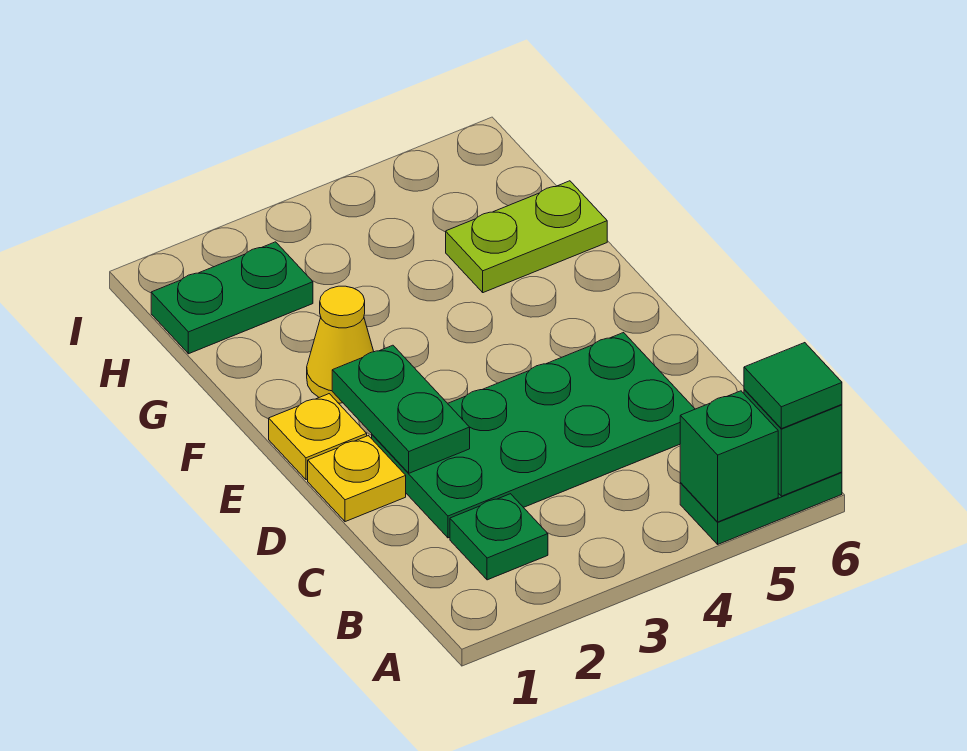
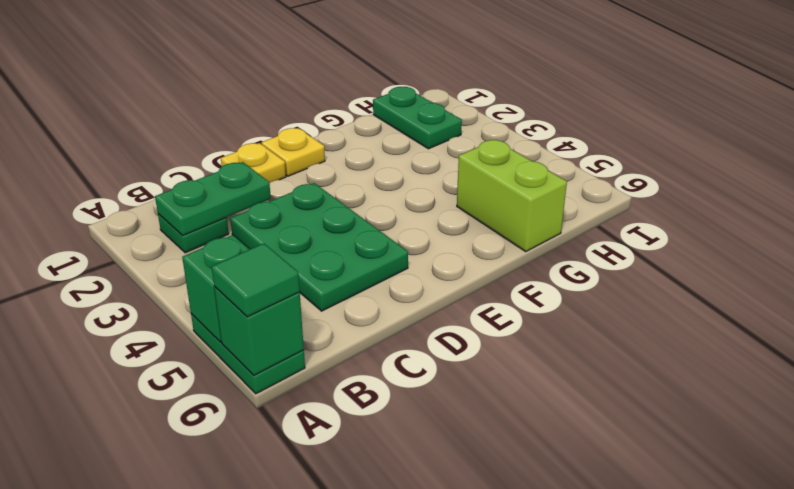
green plate C2:D5 level 1 -> green plate C3:D5 level 1
green plate D2:E2 level 2 -> green plate B2:C2 level 2
yellow cone F2 level 1 -> none
lime plate G5:G6 level 1 -> lime brick G5:G6 level 1

